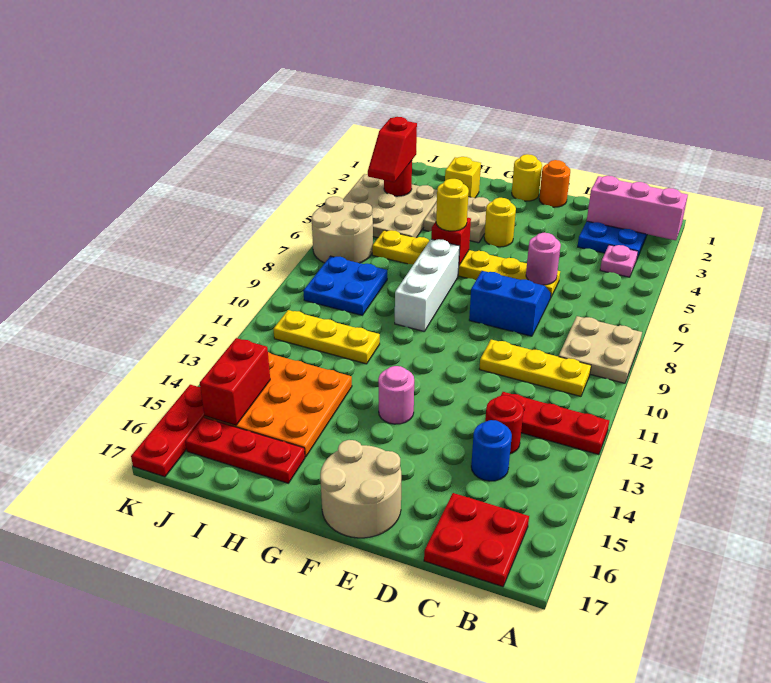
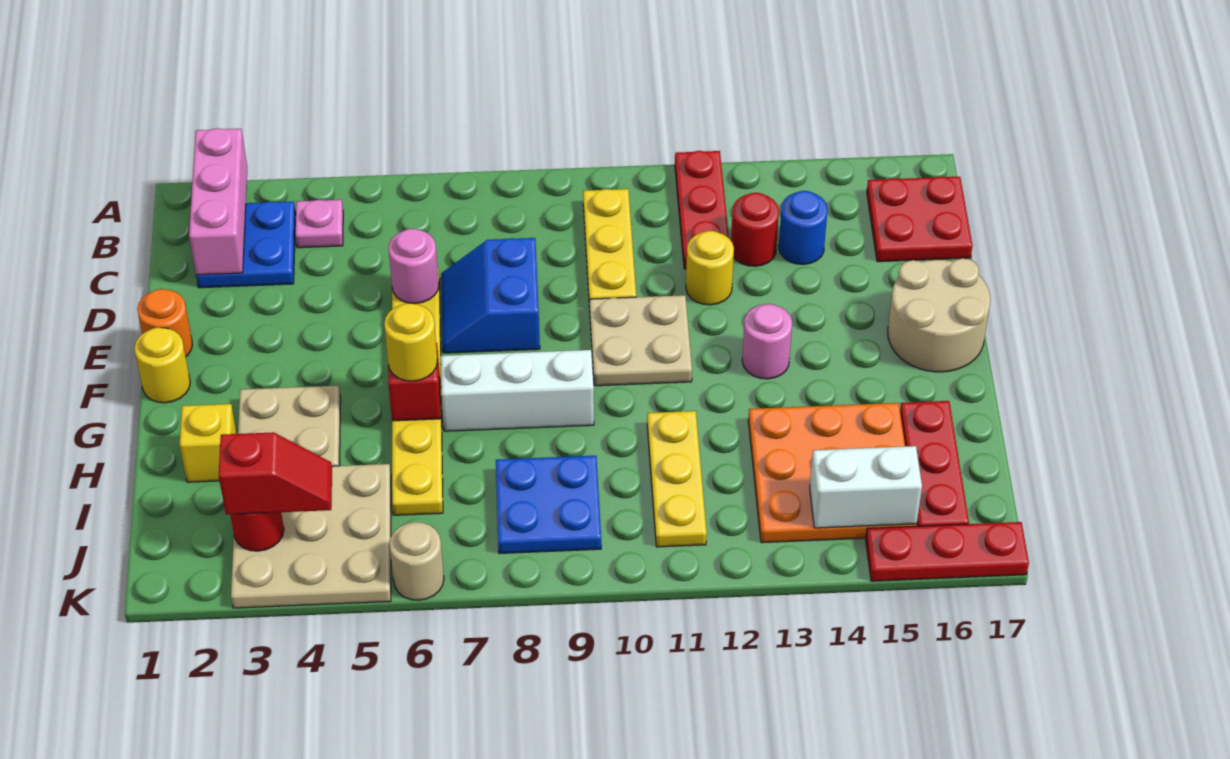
tan plate A8:B9 level 1 -> tan plate E10:F11 level 1
yellow round brick F4 level 1 -> yellow round brick D12 level 1
tan round brick J6:K7 level 1 -> tan round brick K6 level 1
red brick J14:J15 level 2 -> white brick J14:J15 level 2

